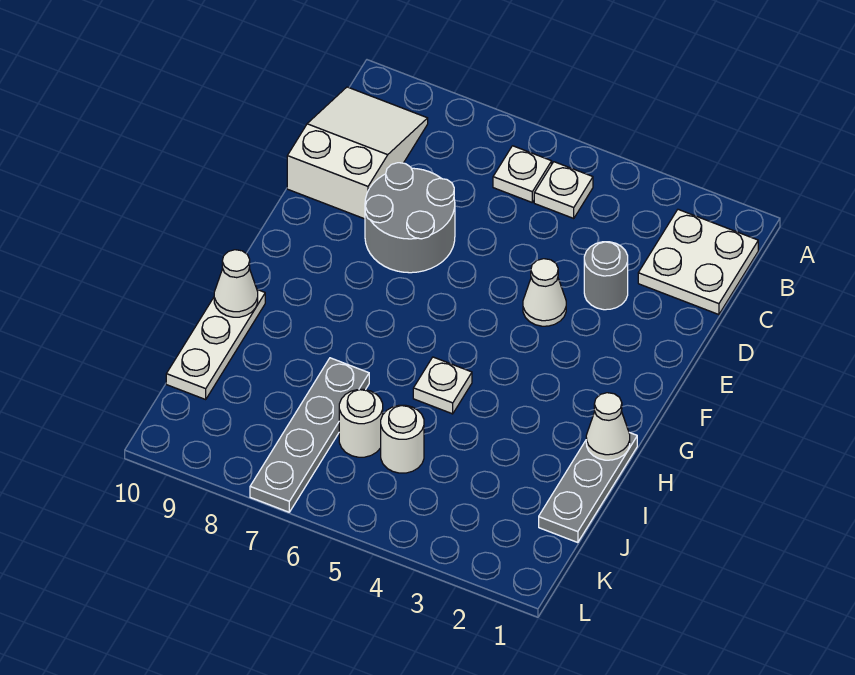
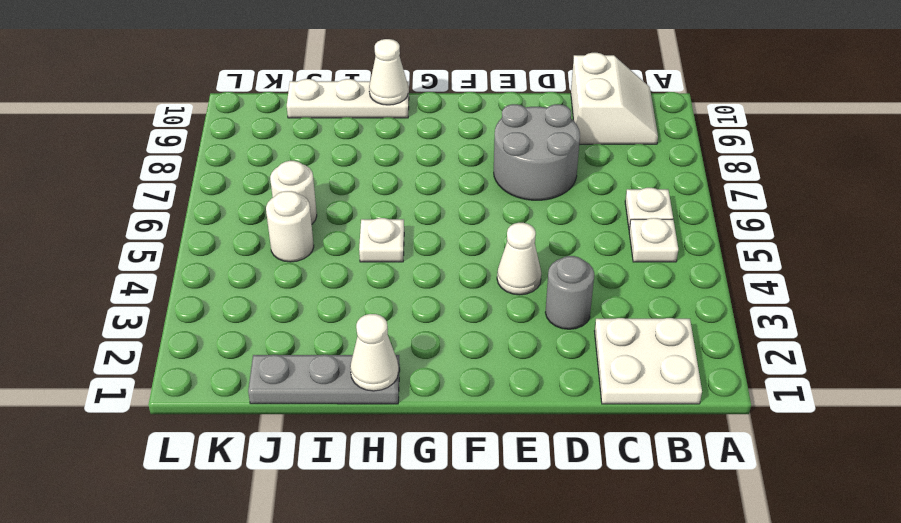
white slope B9:D10 level 1 top D -> white slope B9:C10 level 1 top C
grey plate I7:L7 level 1 -> none

